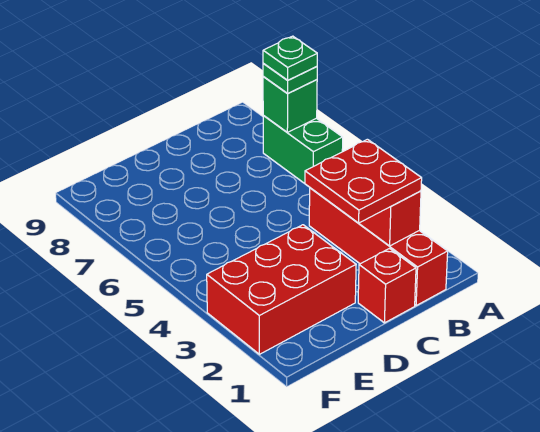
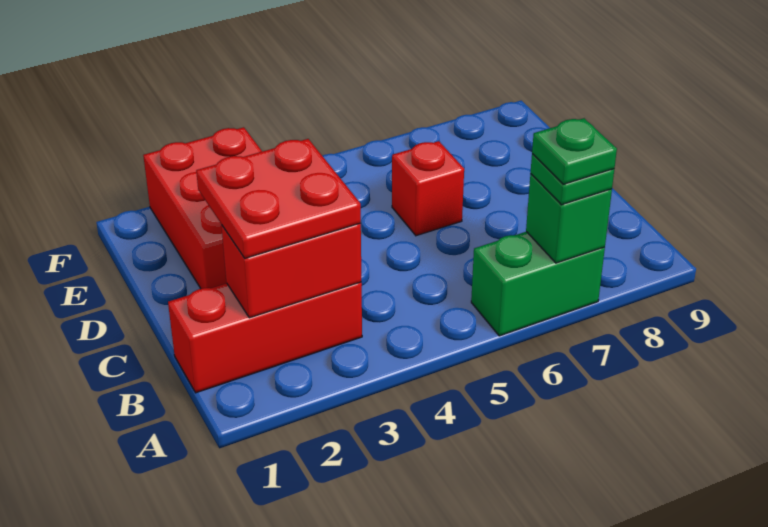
red brick B1:B4 level 1 -> red brick B1:B3 level 1
red brick C1 level 1 -> red brick D6 level 1

